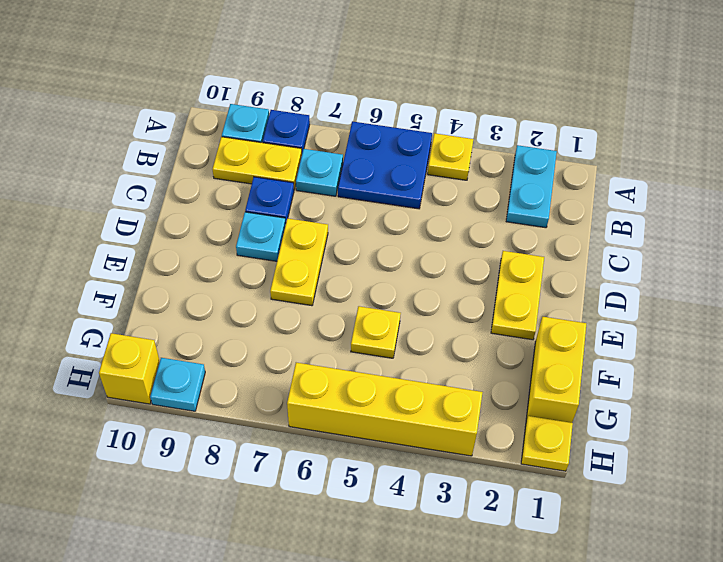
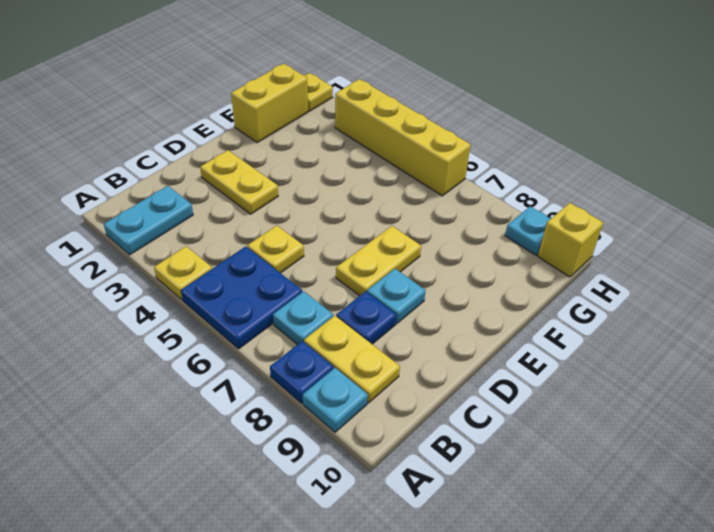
yellow plate D2:E2 level 1 -> yellow plate D2:D3 level 1
yellow plate F5 level 1 -> yellow plate C5 level 1

